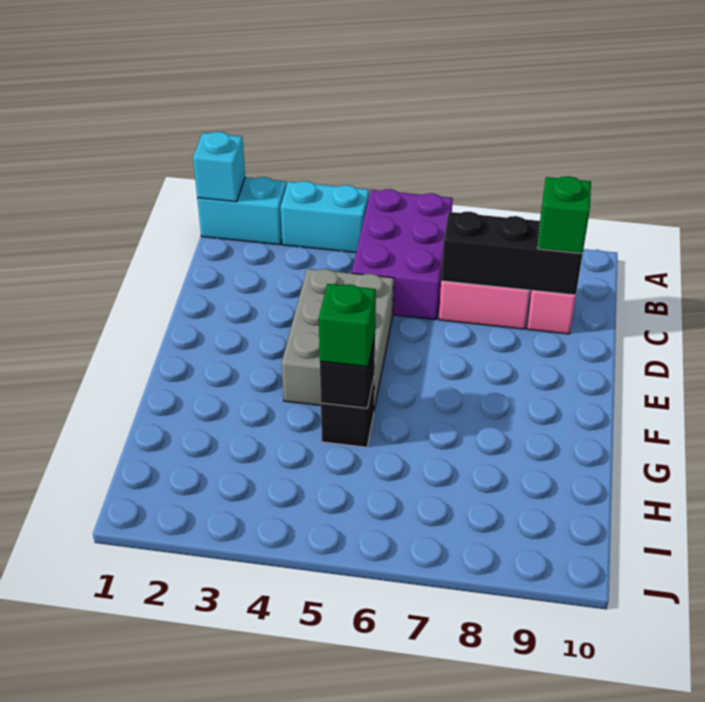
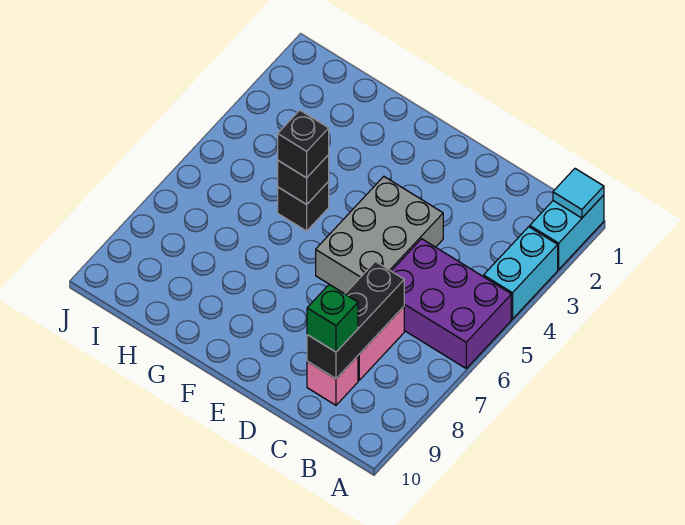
cyan brick A1 level 2 -> cyan tile A1 level 2
grey brick D4:F5 level 1 -> grey brick D4:E6 level 1
green brick G5 level 3 -> black brick G5 level 3

